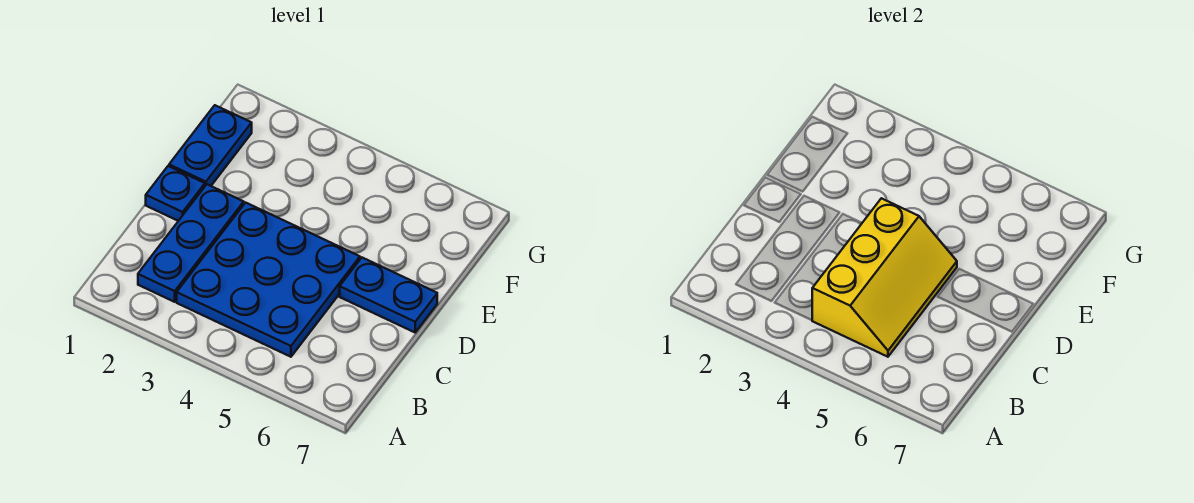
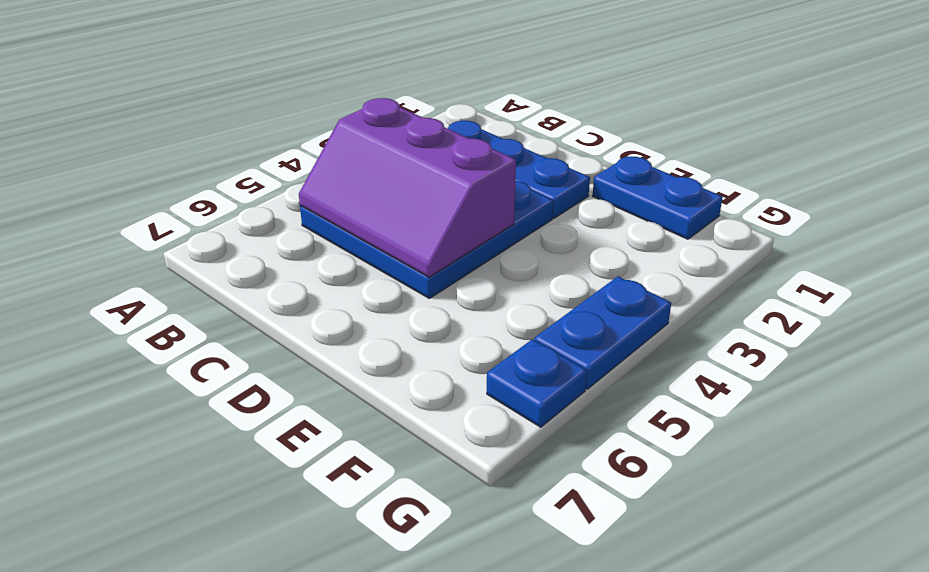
yellow slope B4:D5 level 2 top 4 -> purple slope B4:D5 level 2 top 4
blue plate D1 level 1 -> blue plate G6 level 1
blue plate D6:D7 level 1 -> blue plate G4:G5 level 1

